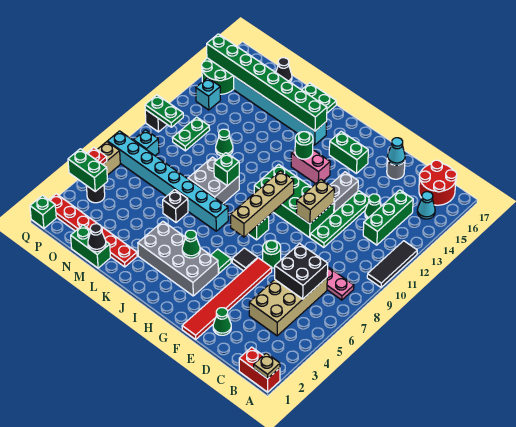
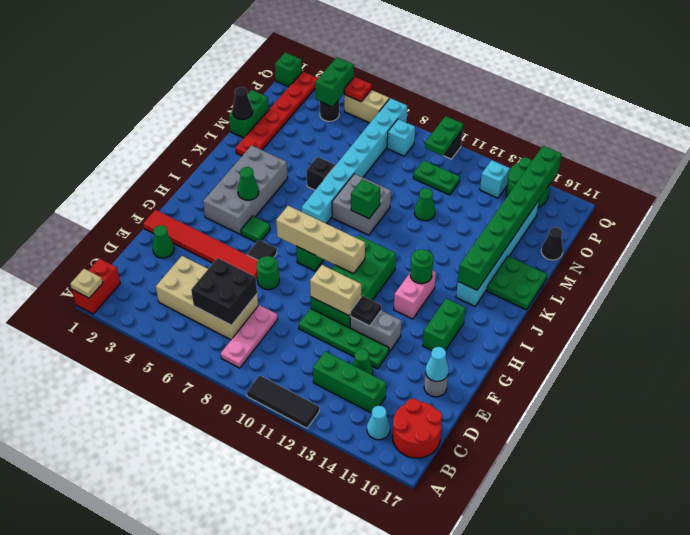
none -> black plate F12 level 2

